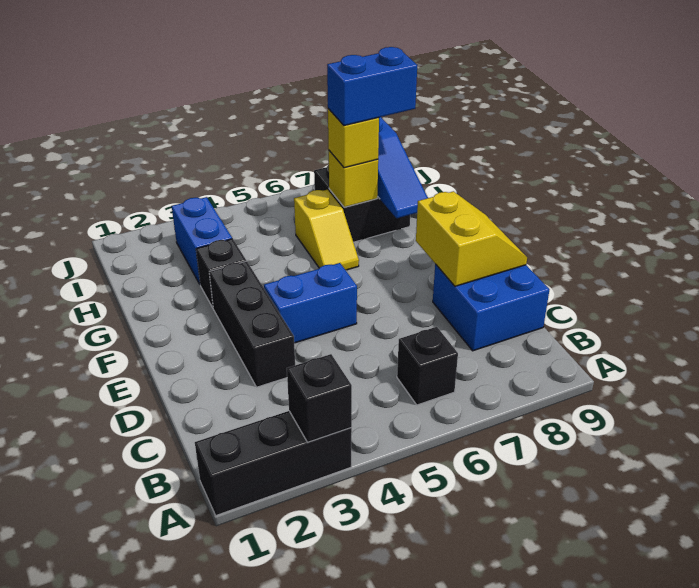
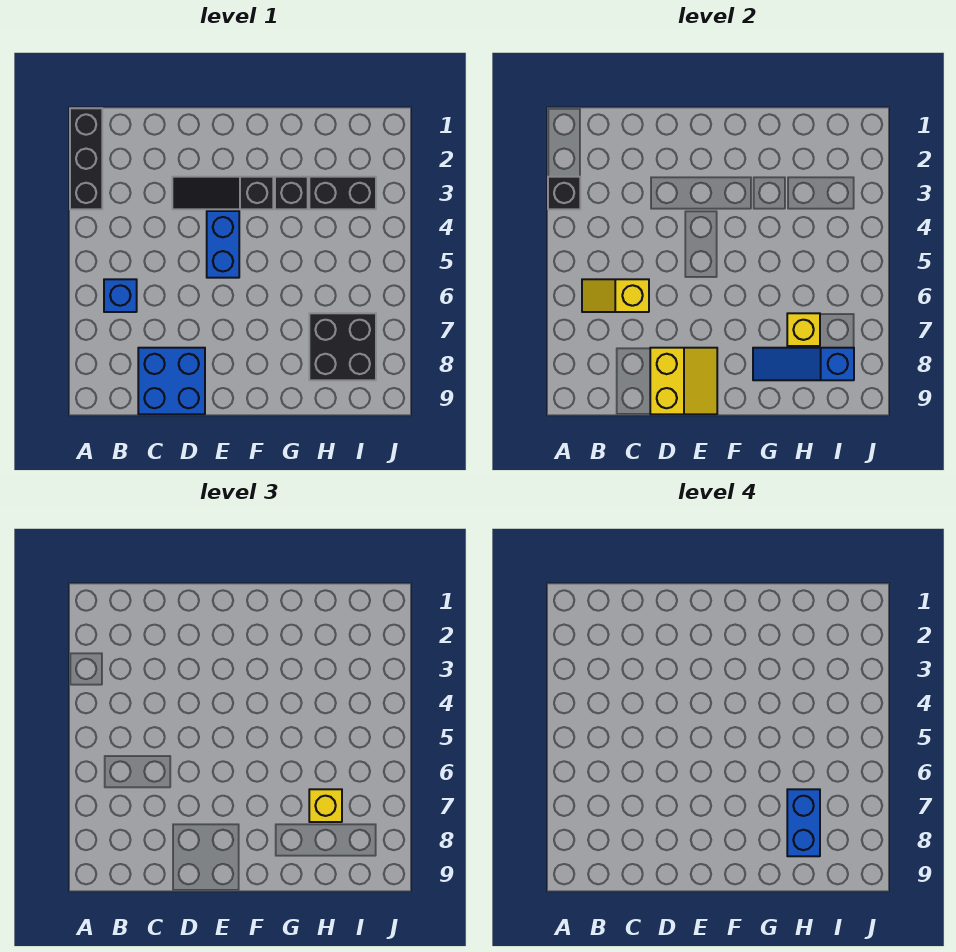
black brick B6 level 1 -> blue brick B6 level 1
black brick D3:F3 level 1 -> black slope D3:F3 level 1 top F
yellow slope D8:E9 level 2 top 8 -> yellow slope D8:E9 level 2 top D
yellow slope G6:H6 level 1 top H -> yellow slope B6:C6 level 2 top C
blue brick H3:I3 level 1 -> black brick H3:I3 level 1

